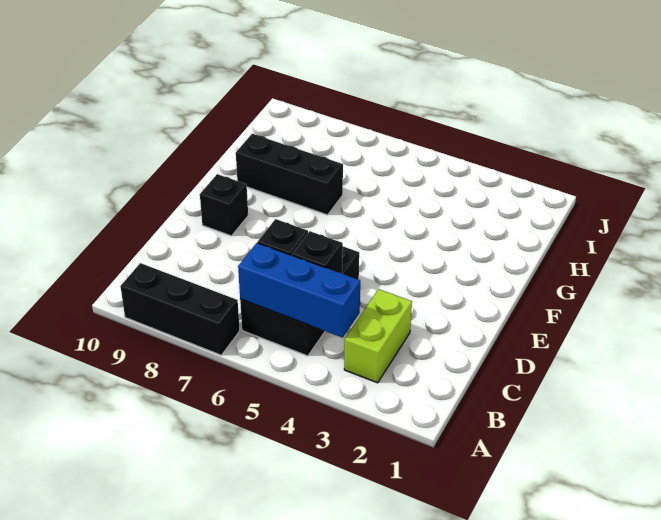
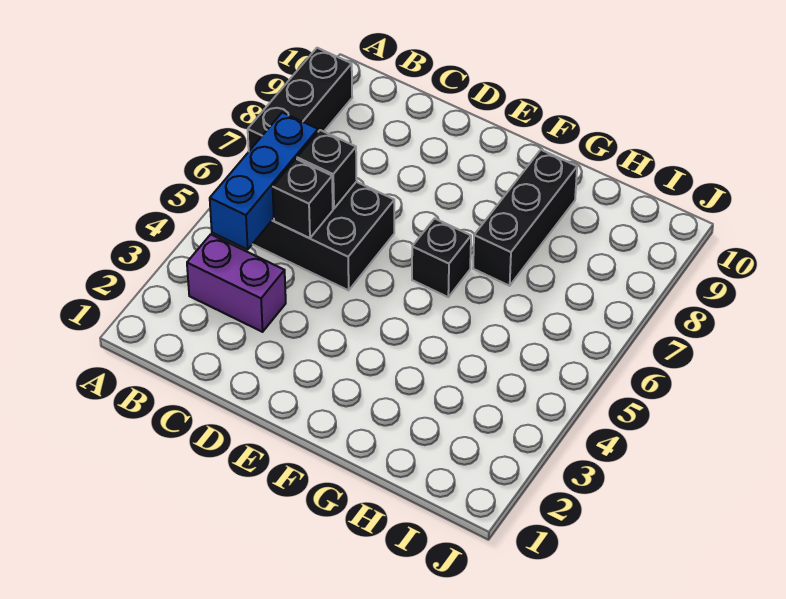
lime brick B3:C3 level 1 -> purple brick B3:C3 level 1
black brick E9 level 1 -> black brick F6 level 1

